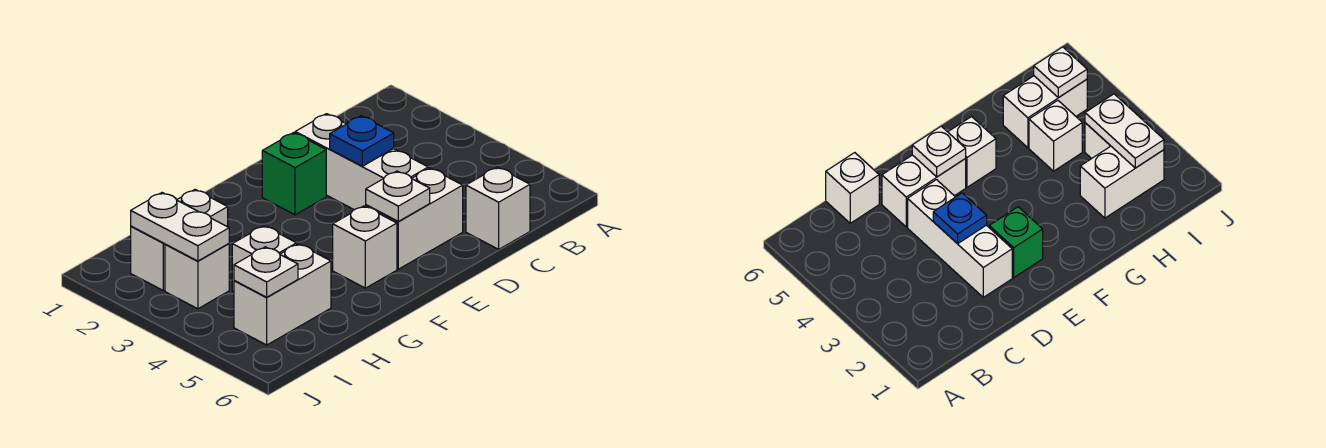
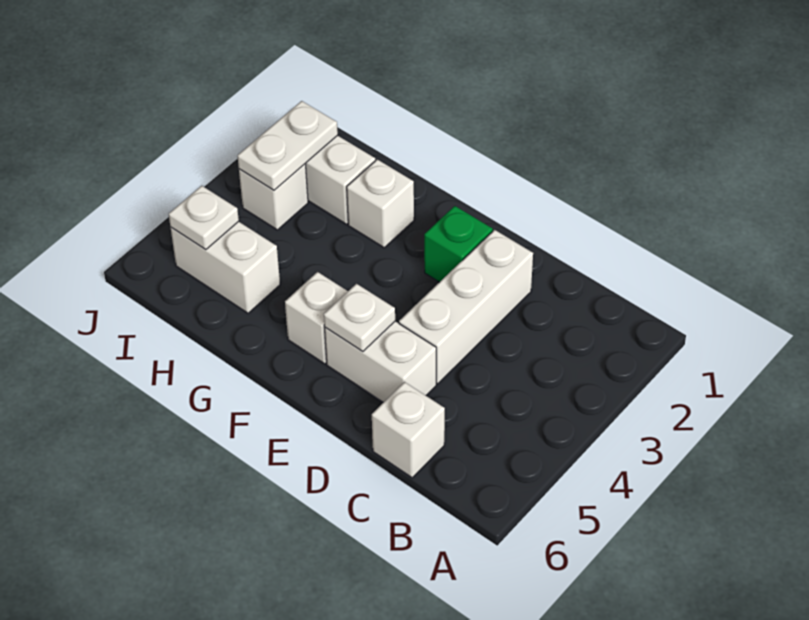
blue plate D3 level 2 -> none
white brick H4 level 1 -> white brick G2 level 1

